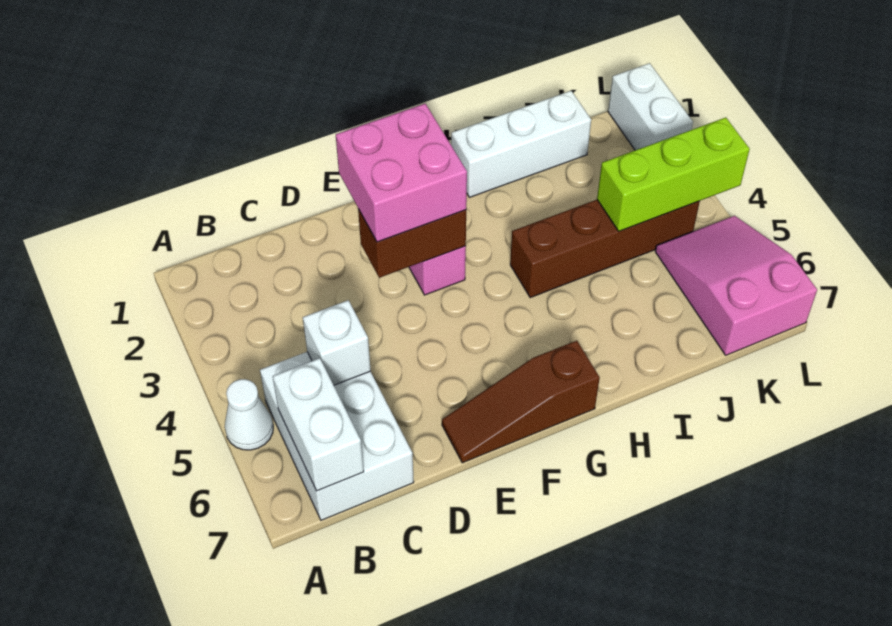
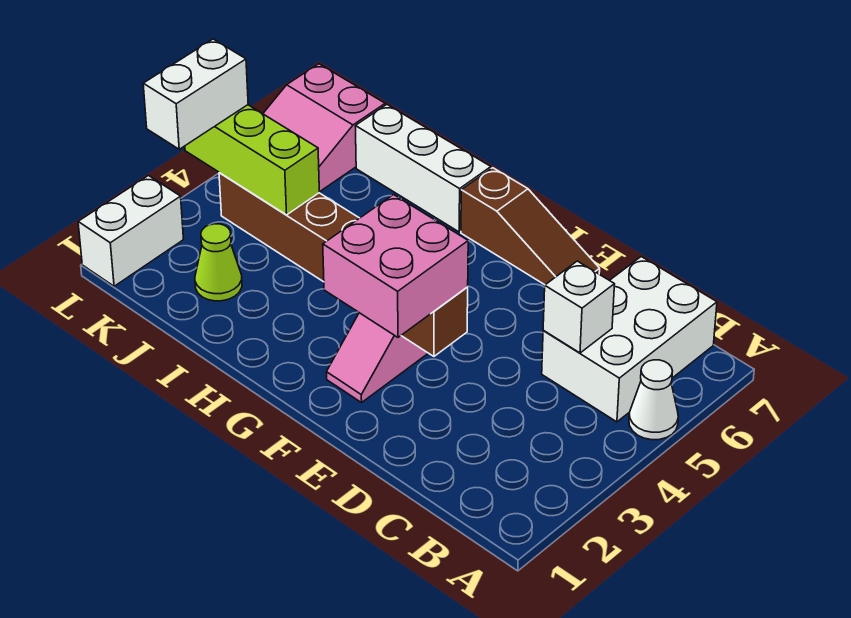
white brick B6:B7 level 2 -> white brick L3:L4 level 3
white brick H1:J1 level 1 -> white brick H7:J7 level 1
none -> lime cone J2 level 1

